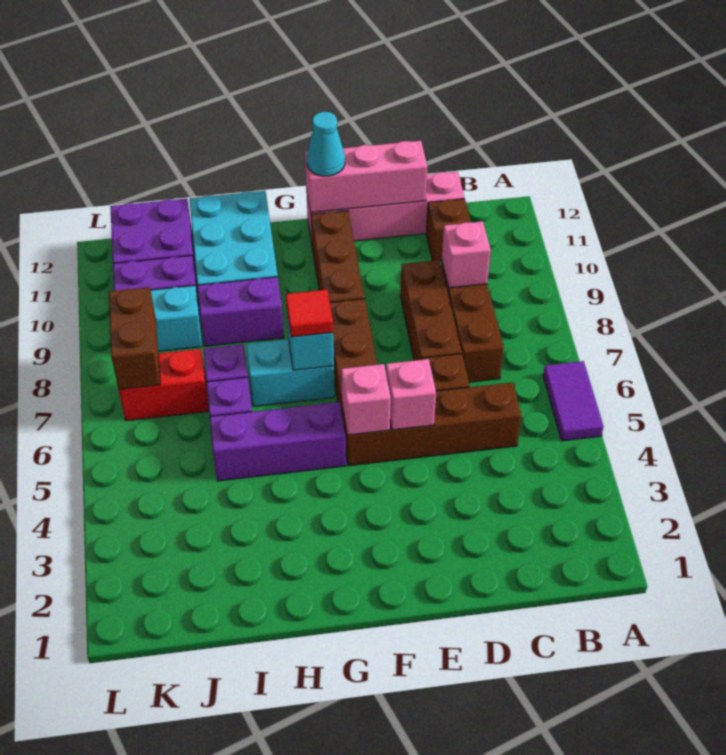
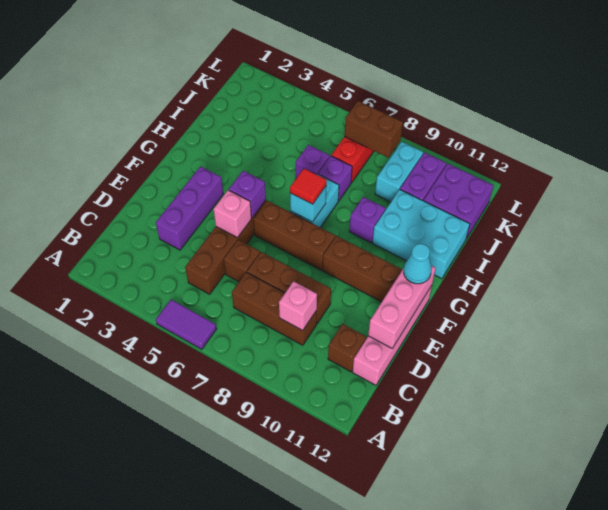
pink brick F5 level 2 -> purple brick F5 level 2
purple brick G5:I5 level 1 -> purple brick D3:F3 level 1
purple brick H9:I9 level 1 -> purple brick H9 level 1

